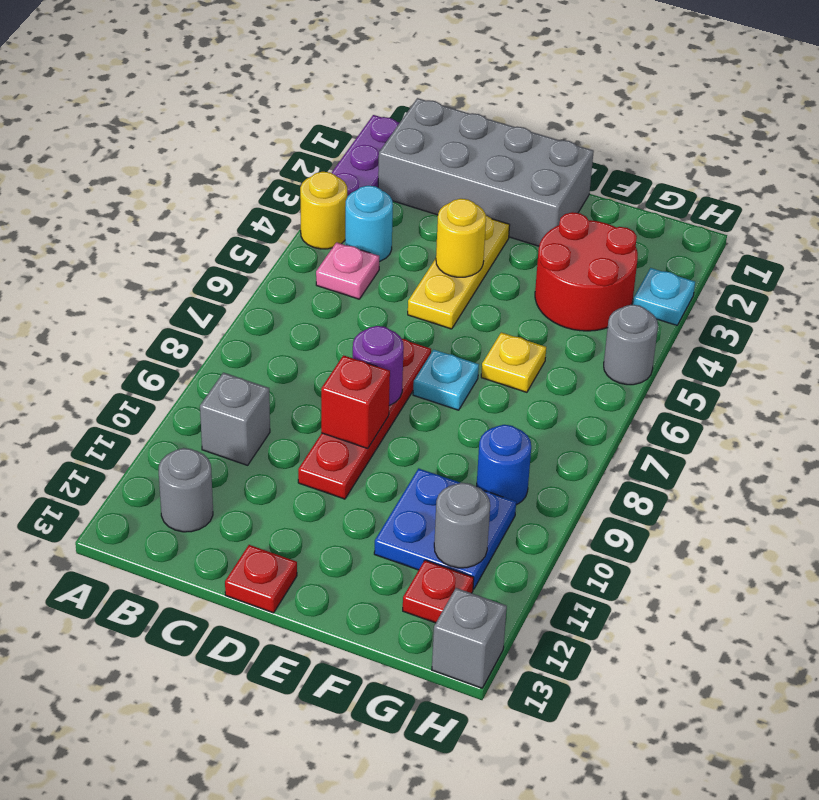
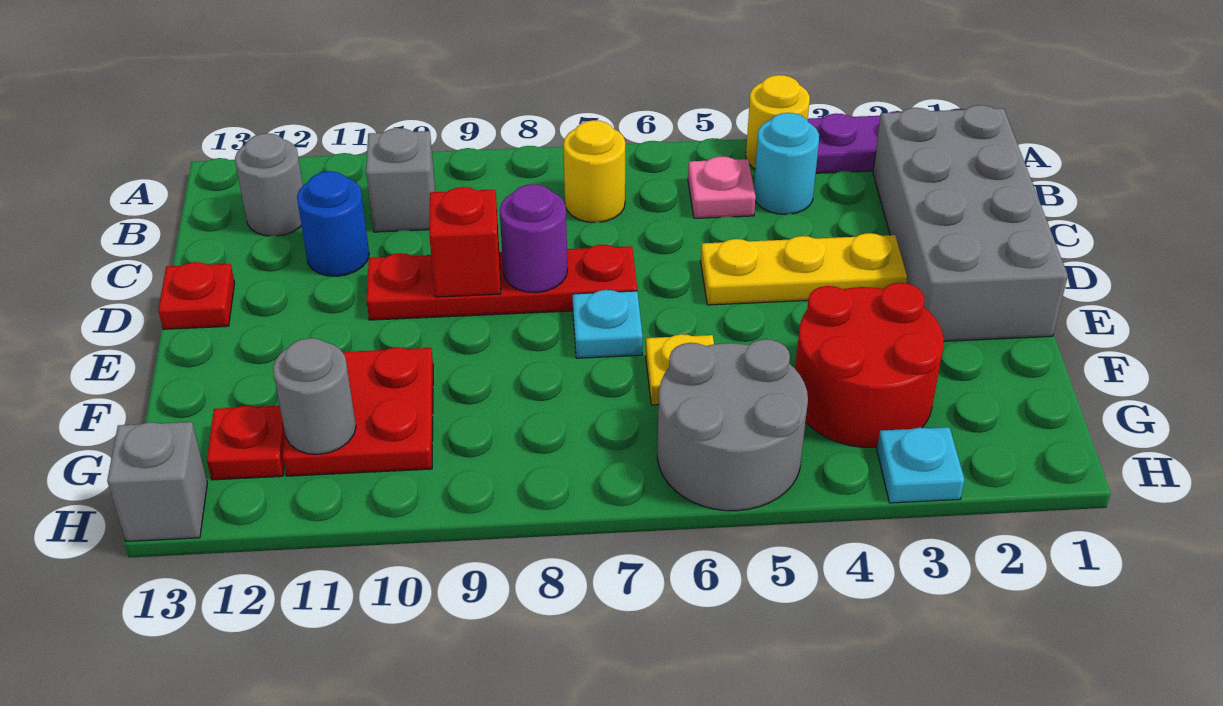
yellow round brick D4 level 2 -> yellow round brick B7 level 1
blue plate F10:G11 level 1 -> red plate F10:G11 level 1
blue round brick G9 level 1 -> blue round brick C11 level 1
grey round brick H5 level 1 -> grey round brick G5:H6 level 1

